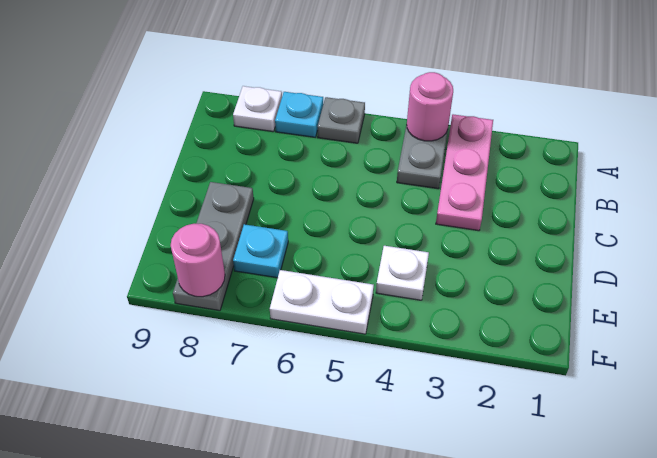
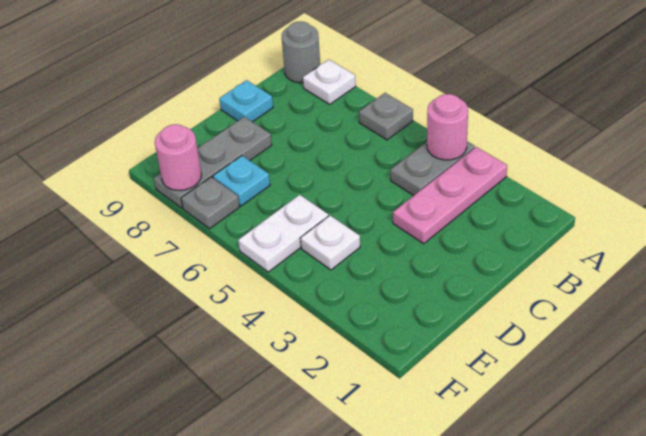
cyan plate A7 level 1 -> cyan plate C9 level 1
none -> grey round brick A9 level 1
white plate F5:F6 level 1 -> white plate E5:F5 level 1
none -> grey plate F7 level 1

